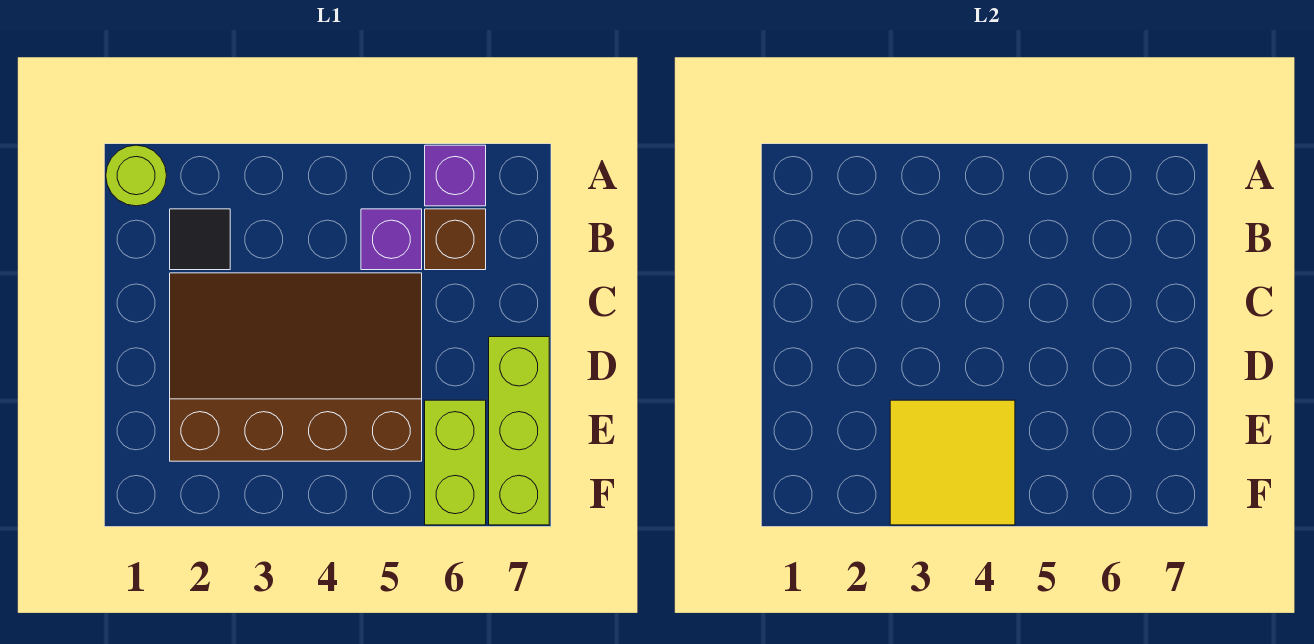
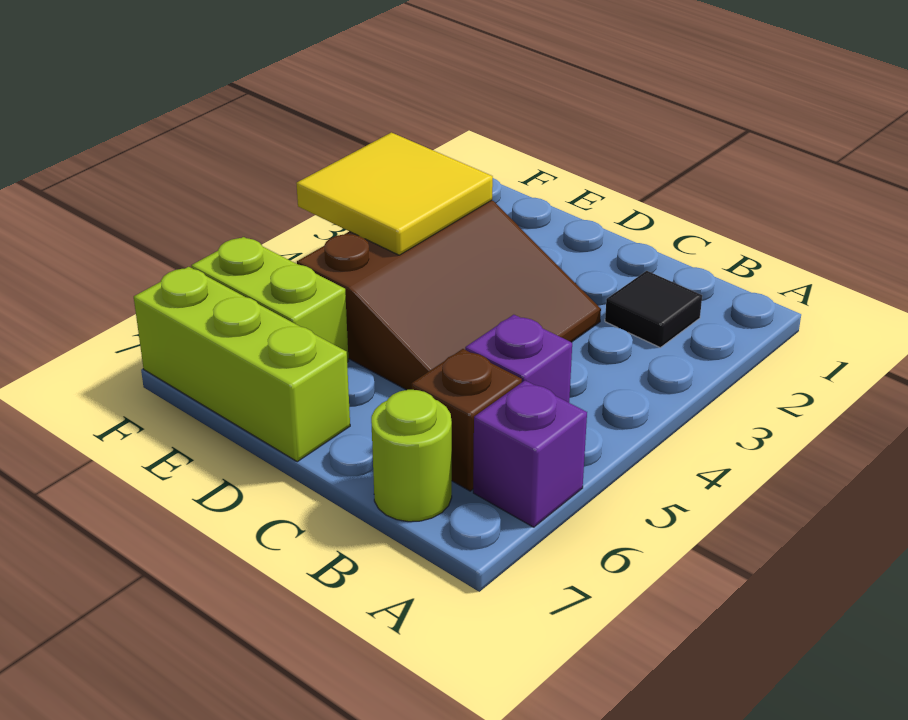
lime round brick A1 level 1 -> lime round brick B7 level 1
brown slope C2:E5 level 1 top E -> brown slope C3:E5 level 1 top E

